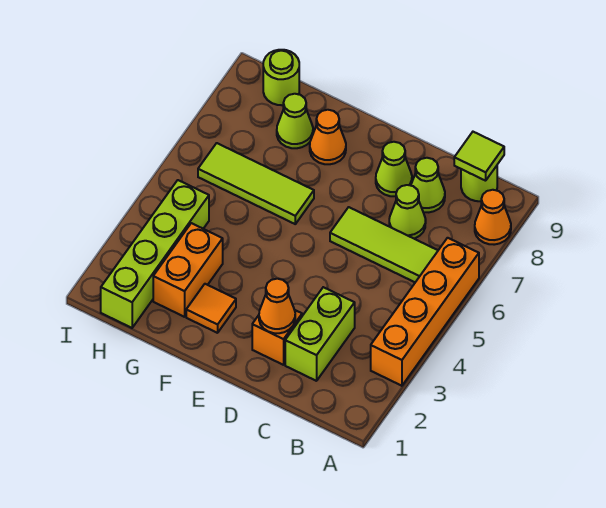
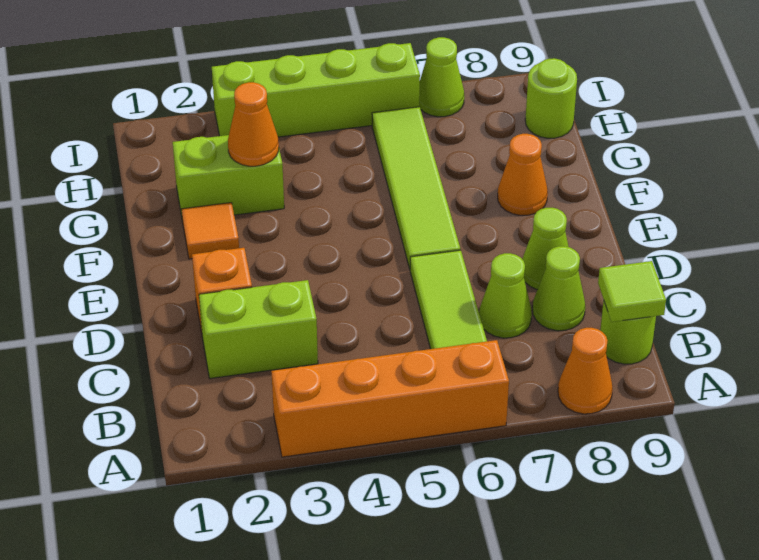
orange cone D2 level 2 -> orange cone G3 level 2
lime tile F6:H6 level 1 -> lime tile E6:H6 level 1
orange brick G2:G3 level 1 -> lime brick G2:G3 level 1
lime cone G8 level 1 -> lime cone I7 level 1
lime brick H1:H4 level 1 -> lime brick I3:I6 level 1

